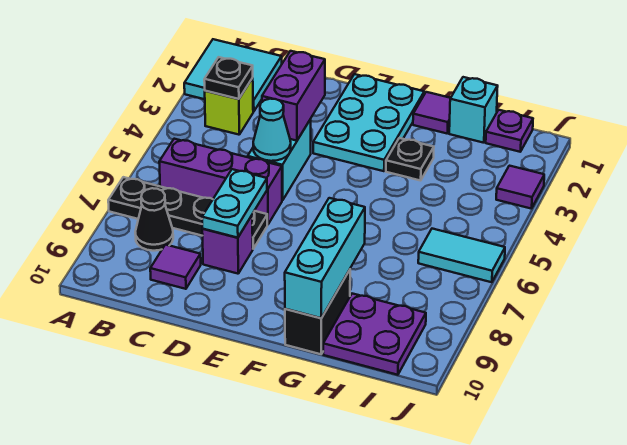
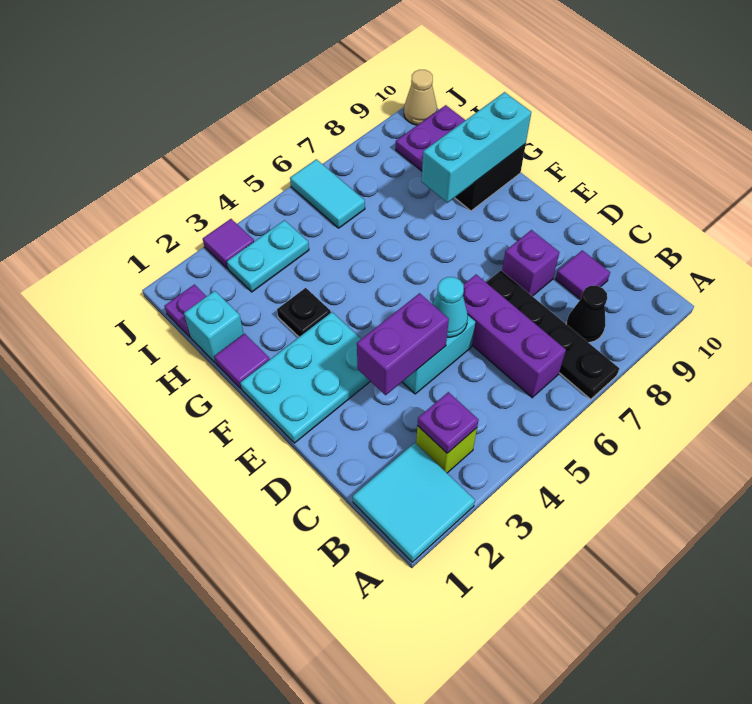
black plate B3 level 2 -> purple plate B3 level 2
cyan plate D7:D8 level 2 -> cyan plate I3:I4 level 1
none -> tan cone J10 level 1

